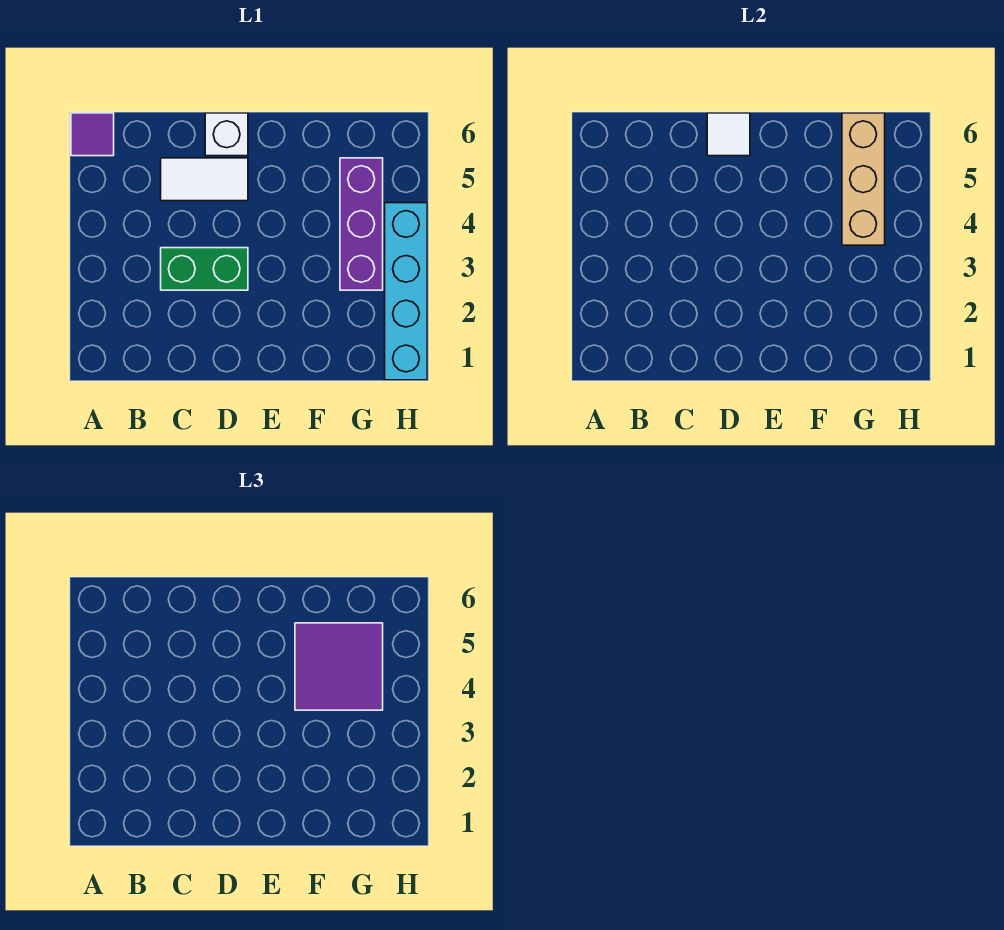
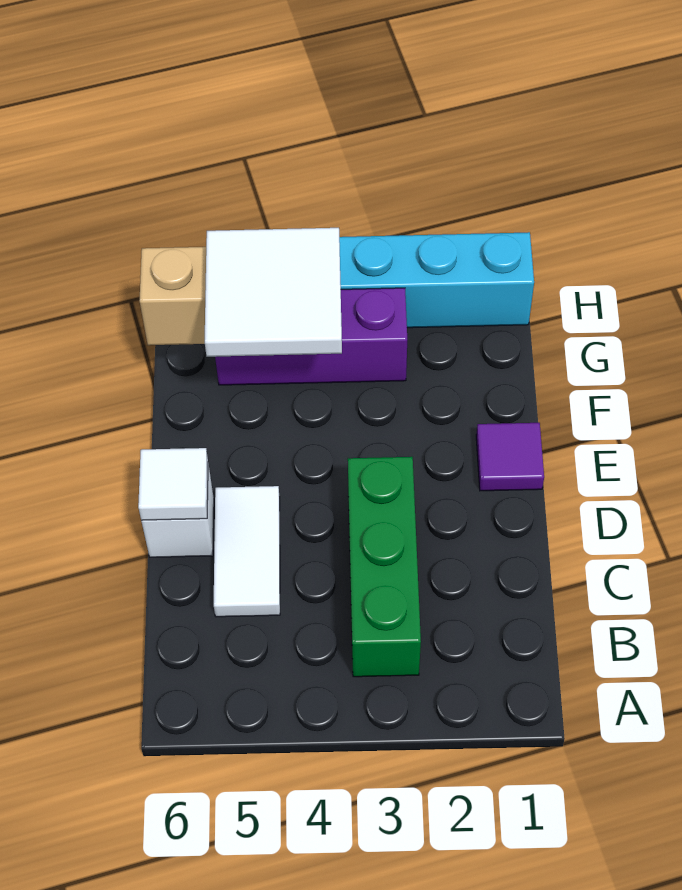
purple tile A6 level 1 -> purple tile E1 level 1
green brick C3:D3 level 1 -> green brick B3:D3 level 1
purple tile F4:G5 level 3 -> white tile F4:G5 level 3

